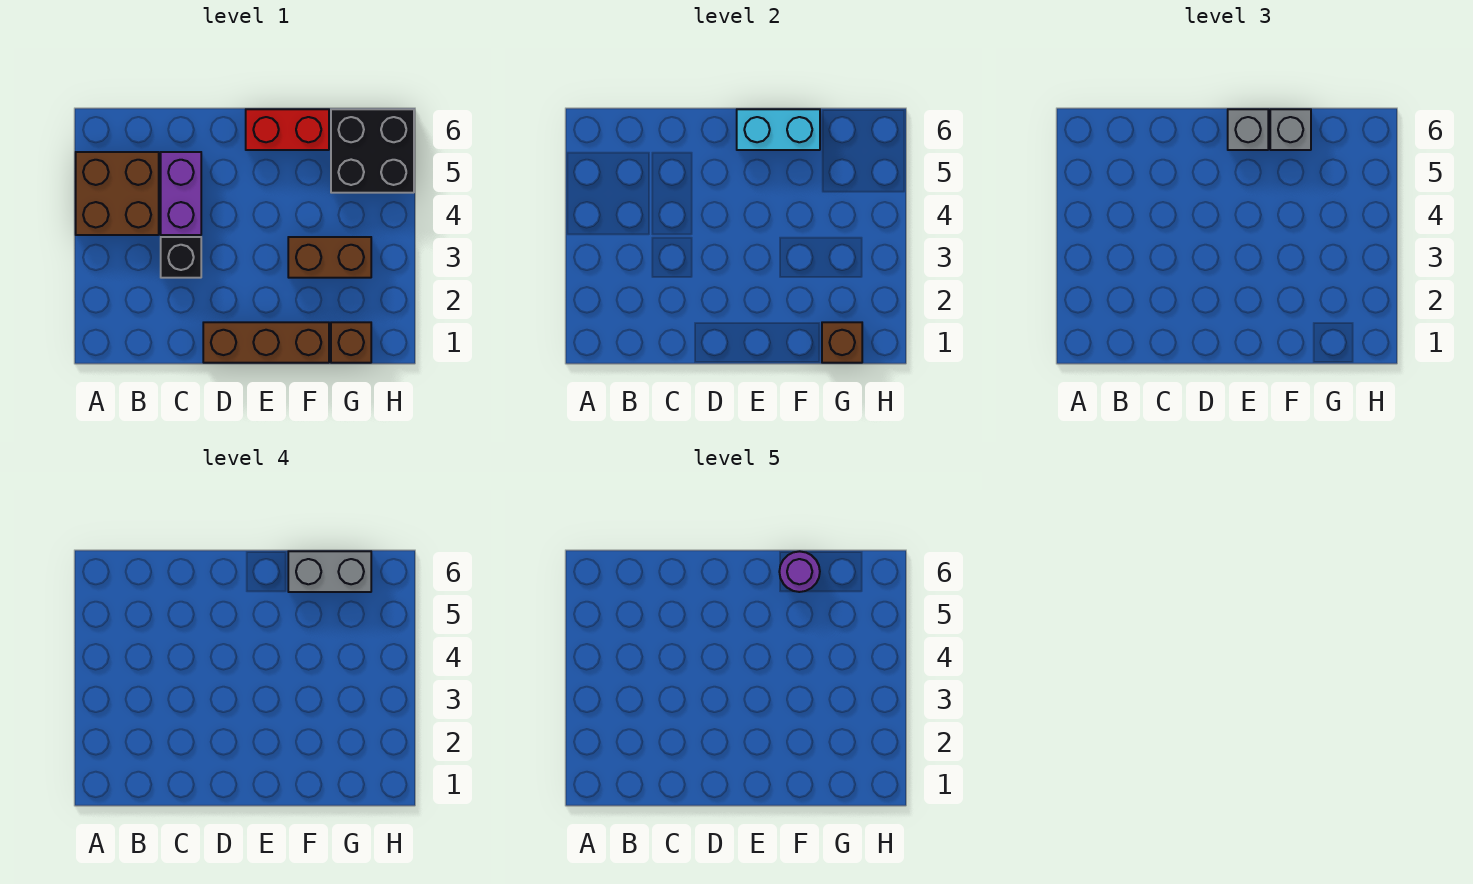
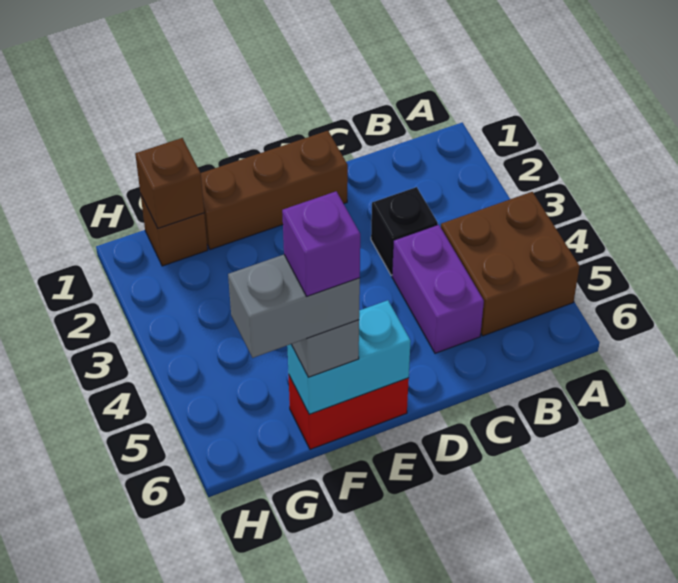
grey brick E6 level 3 -> none
brown brick F3:G3 level 1 -> none
purple round brick F6 level 5 -> purple brick F6 level 5
black brick G5:H6 level 1 -> none

